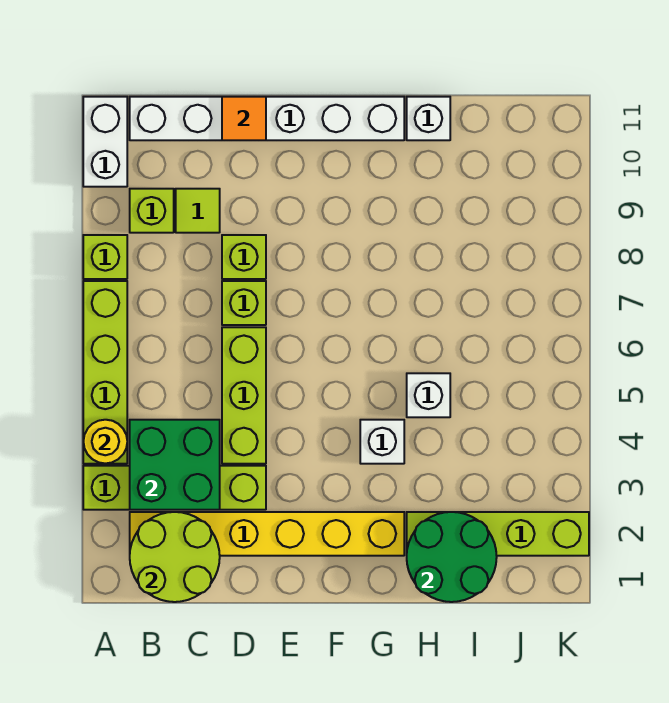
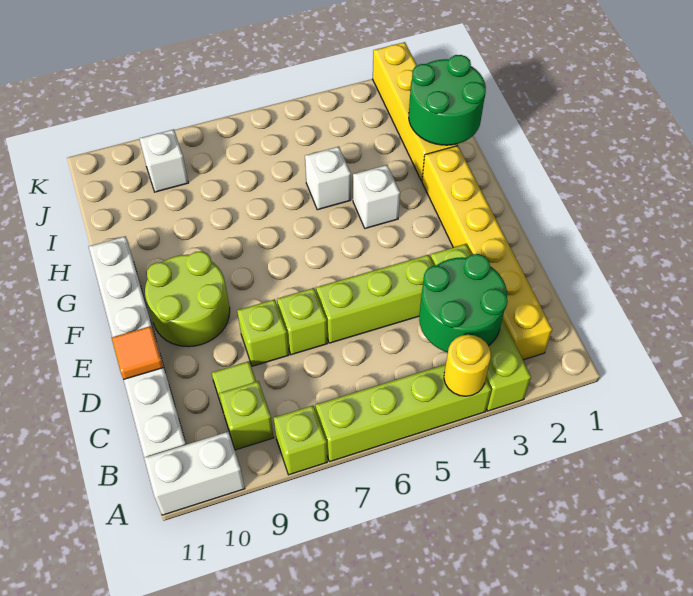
lime round brick B1:C2 level 2 -> lime round brick E9:F10 level 1
green brick B3:C4 level 2 -> green round brick B3:C4 level 2
lime brick H2:K2 level 1 -> yellow brick H2:K2 level 1
white brick H11 level 1 -> white brick J9 level 1

